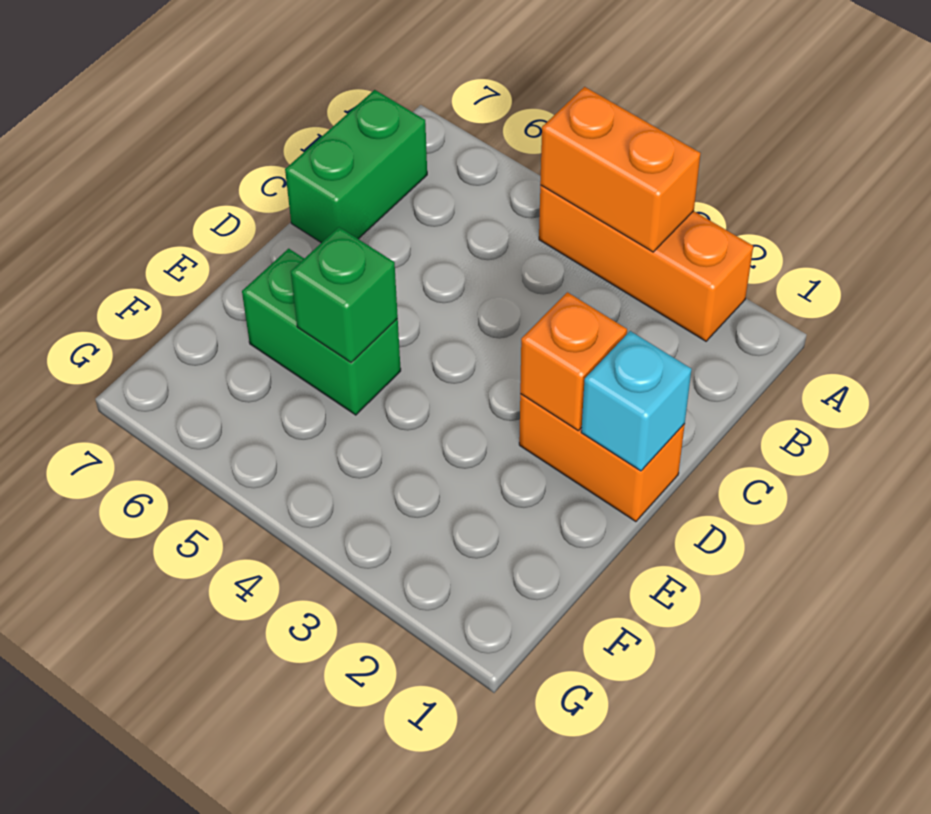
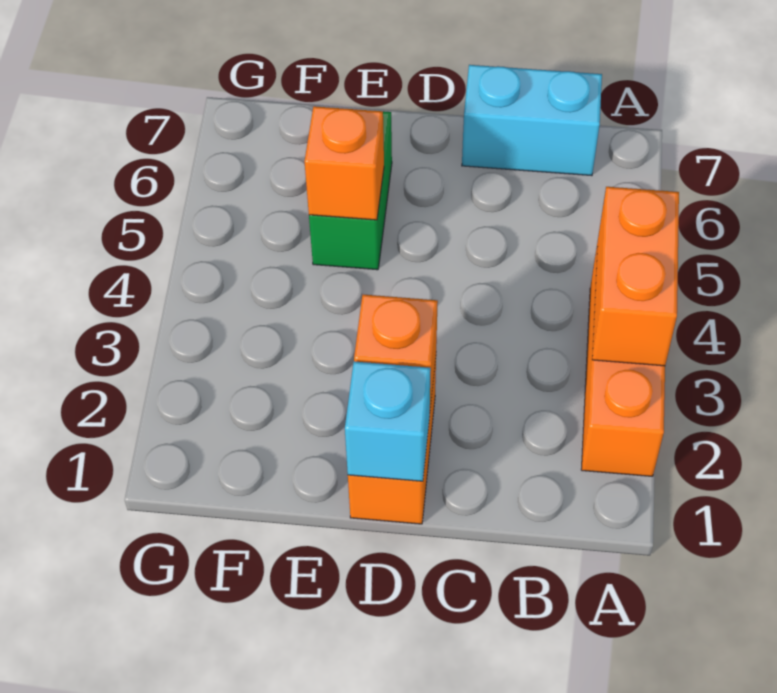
green brick B7:C7 level 1 -> cyan brick B7:C7 level 1
green brick E5 level 2 -> orange brick E5 level 2

